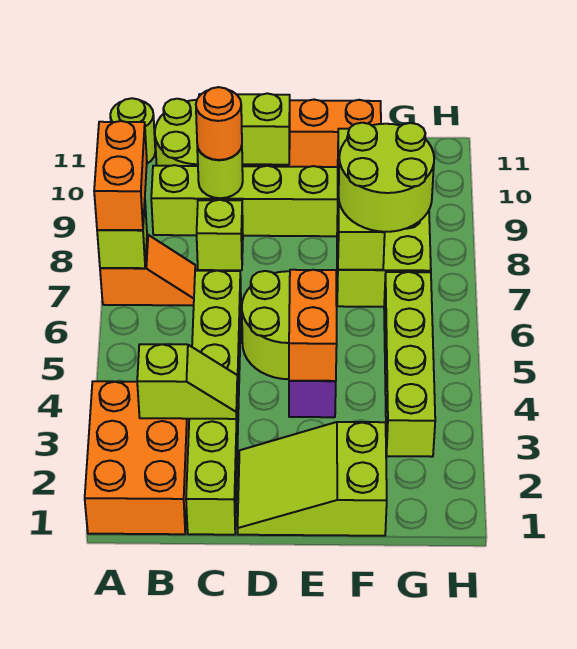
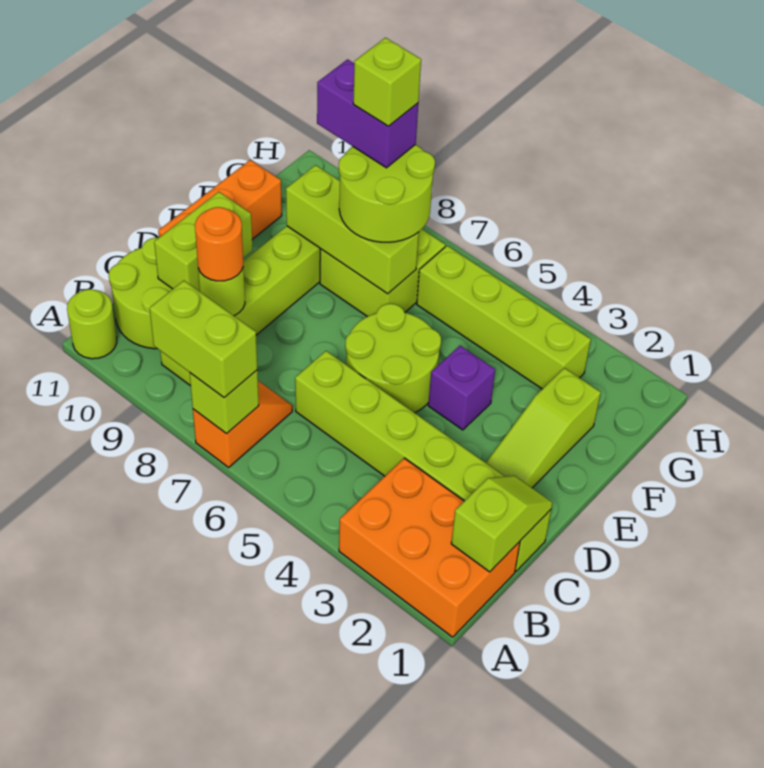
orange brick A7:A8 level 3 -> lime brick A7:A8 level 3
lime slope B3:C3 level 2 top B -> lime slope B1:C1 level 2 top B
lime brick C8 level 1 -> lime brick G8 level 5
lime slope D1:F2 level 1 top F -> lime slope D2:F2 level 1 top F
orange brick E4:E5 level 2 -> none
none -> purple brick G8:G9 level 4

